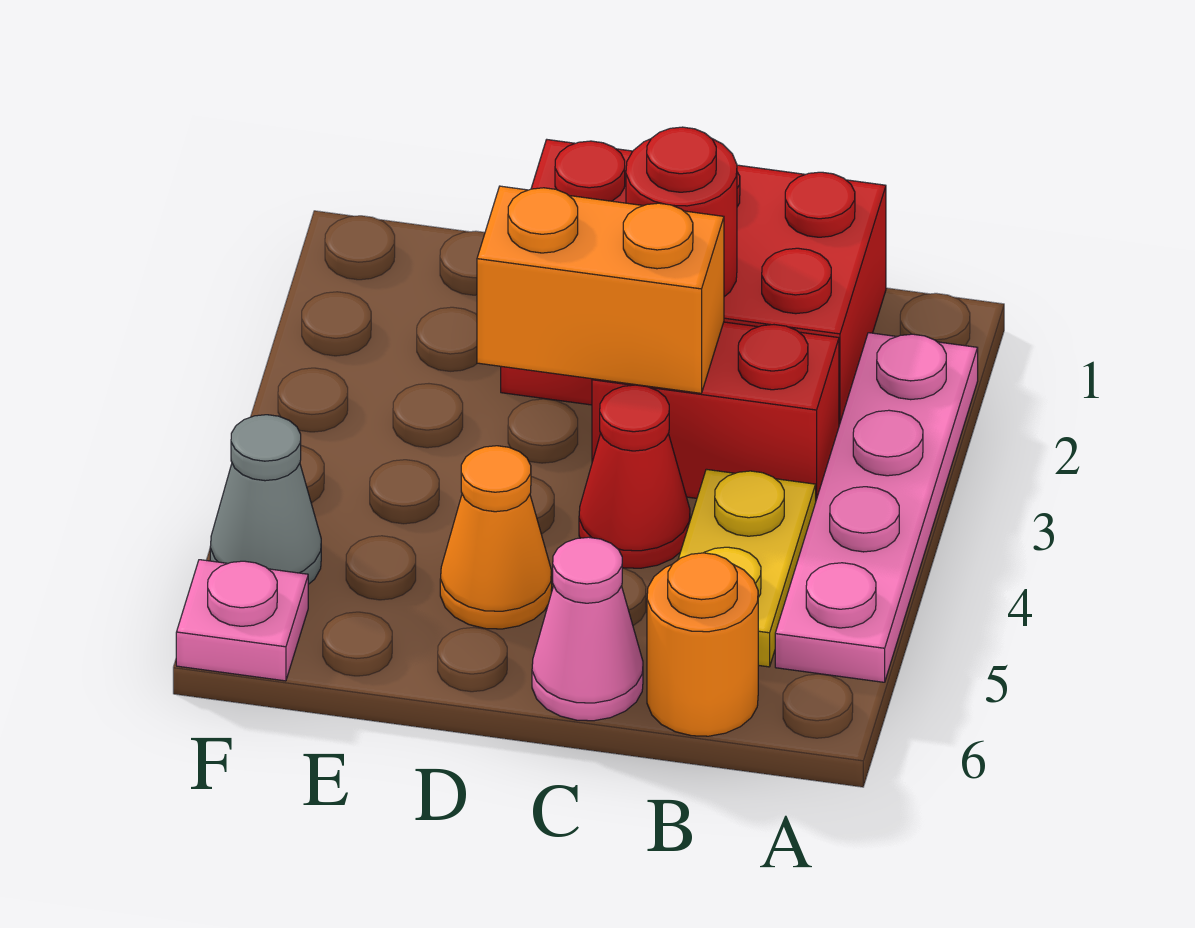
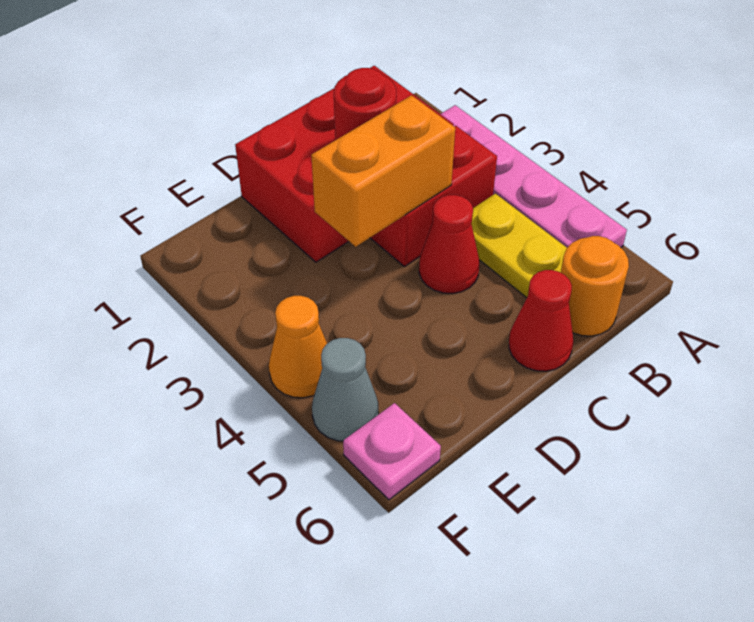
pink cone C6 level 1 -> red cone C6 level 1
orange cone D5 level 1 -> orange cone F4 level 1

